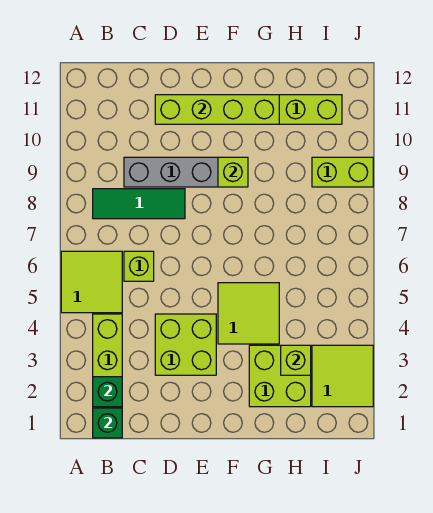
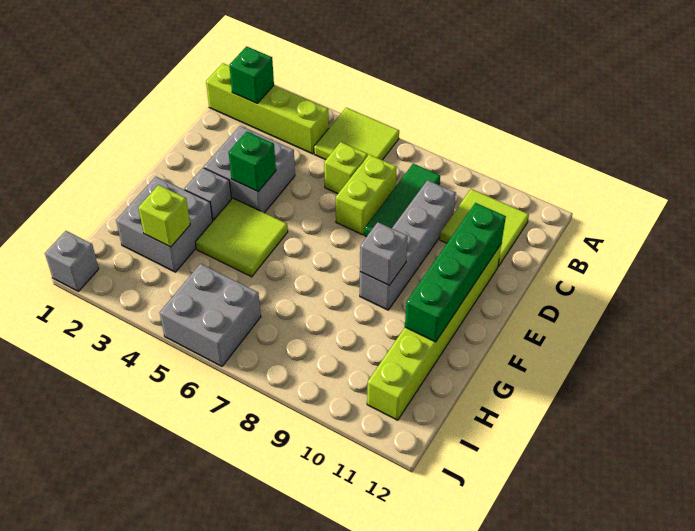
green brick B1 level 2 -> green brick E4 level 2
lime brick D3:E4 level 1 -> grey brick D3:E4 level 1
lime brick D11:G11 level 2 -> green brick D11:G11 level 2
none -> grey brick F3 level 1
lime brick F9 level 2 -> grey brick F9 level 2
lime brick G2:H3 level 1 -> grey brick G2:H3 level 1
lime tile I2:J3 level 1 -> lime tile B10:C11 level 1
none -> grey brick I5:J6 level 1
lime brick I9:J9 level 1 -> lime brick C7:D7 level 1
none -> grey brick J1 level 1

